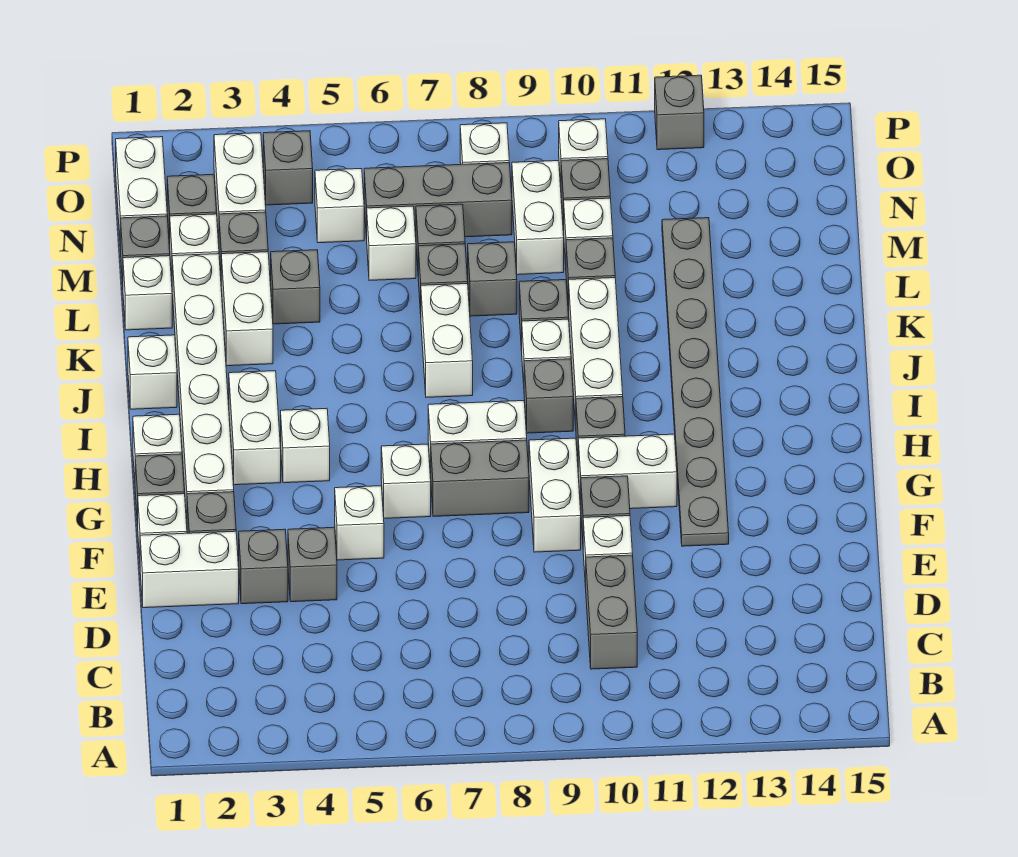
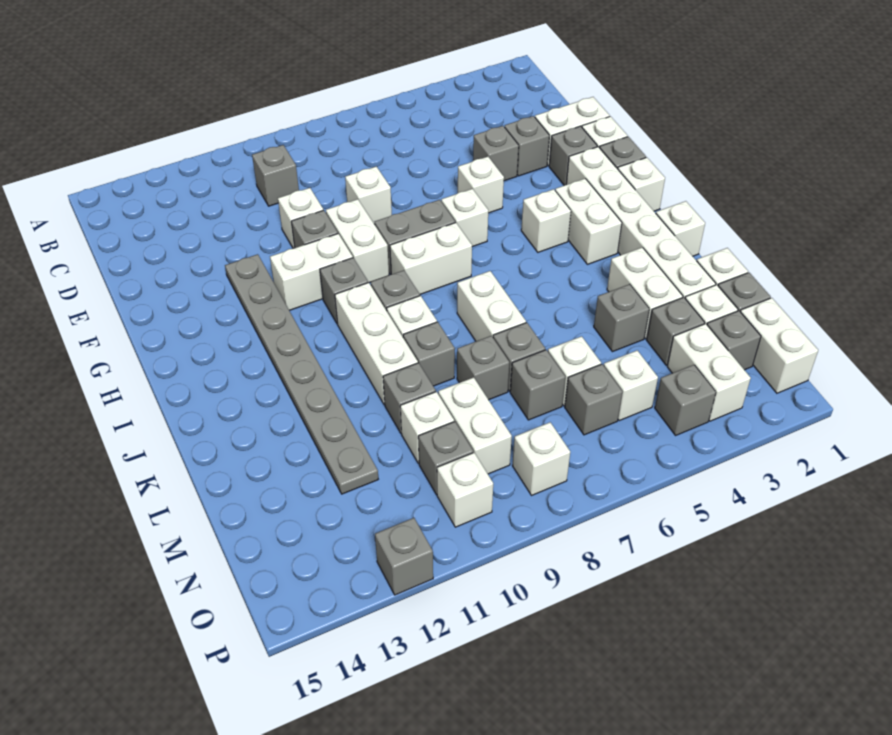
grey brick C10:D10 level 1 -> grey brick C10 level 1
none -> white brick E8 level 1
grey brick N6:N8 level 1 -> grey brick N6 level 1

